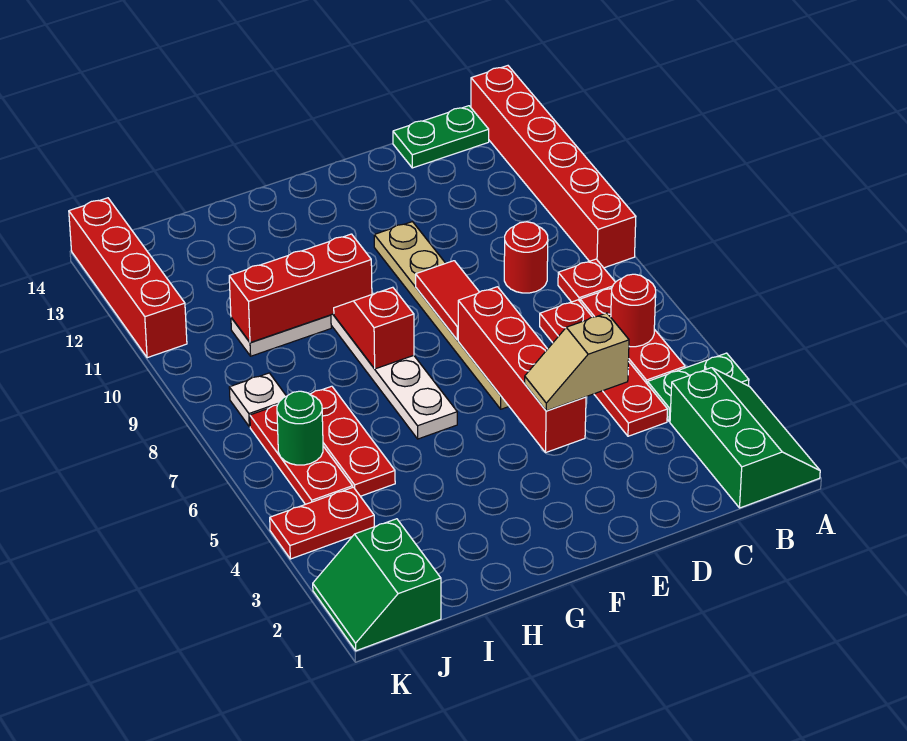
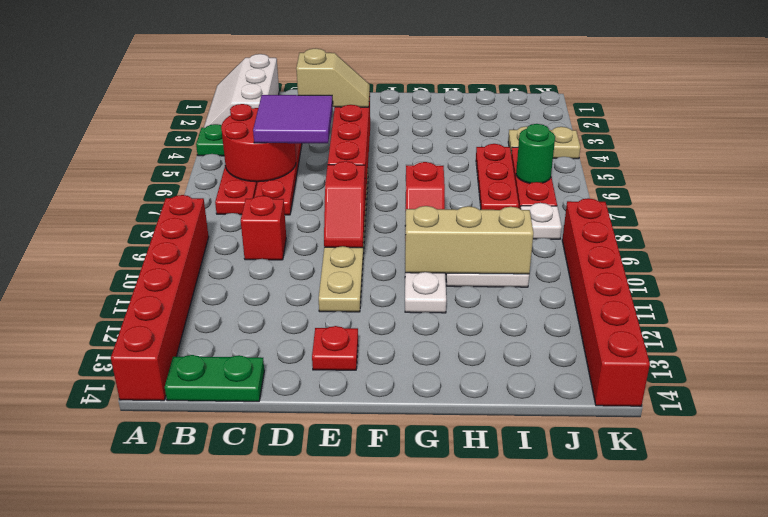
green slope A1:B3 level 1 top B -> white slope A1:B3 level 1 top B
red round brick B6 level 2 -> red round brick B5:C6 level 2
red plate B8 level 1 -> red plate E13 level 1
none -> purple tile C5:D6 level 3
red round brick C9 level 1 -> red brick C9 level 1
red tile E8:E9 level 2 -> red slope E8:E9 level 2 top 8
red brick G10:I10 level 2 -> tan brick G10:I10 level 2
green slope J1:K2 level 1 top J -> none
red plate J4:K4 level 1 -> tan plate J4:K4 level 1
red brick K11:K14 level 1 -> red brick K9:K14 level 1

